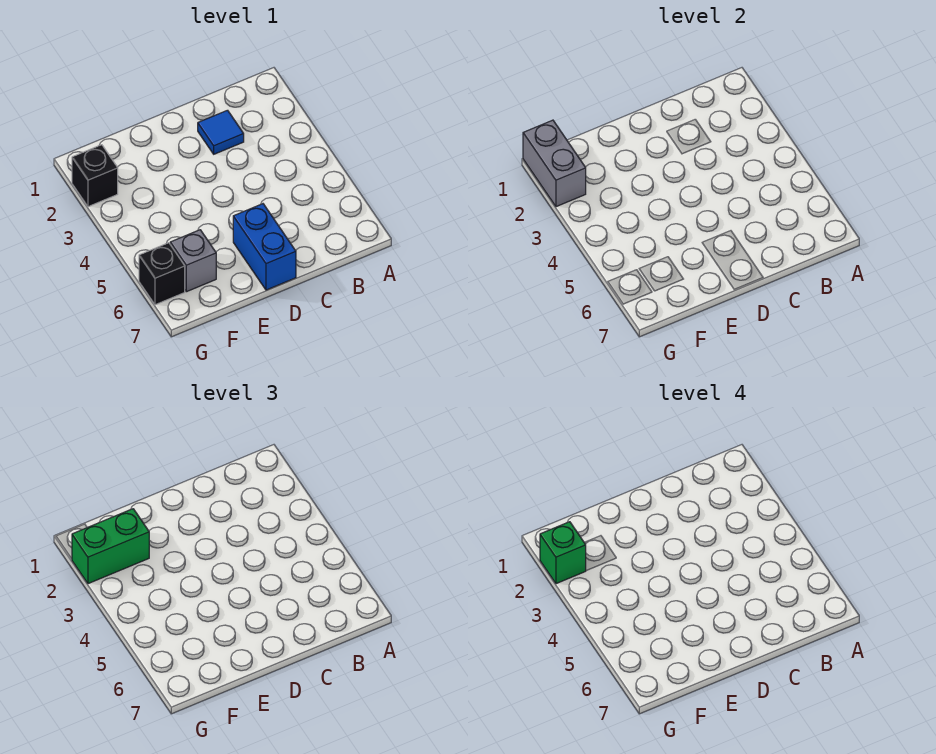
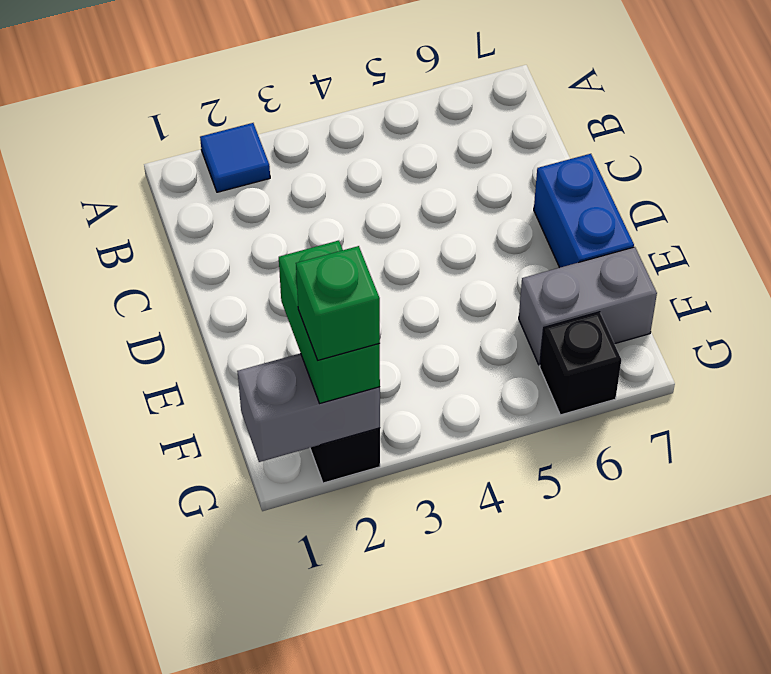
blue tile C2 level 1 -> blue tile A2 level 1
blue brick D6:D7 level 1 -> blue brick D7:E7 level 1
grey brick F6 level 1 -> grey brick F6:F7 level 1

